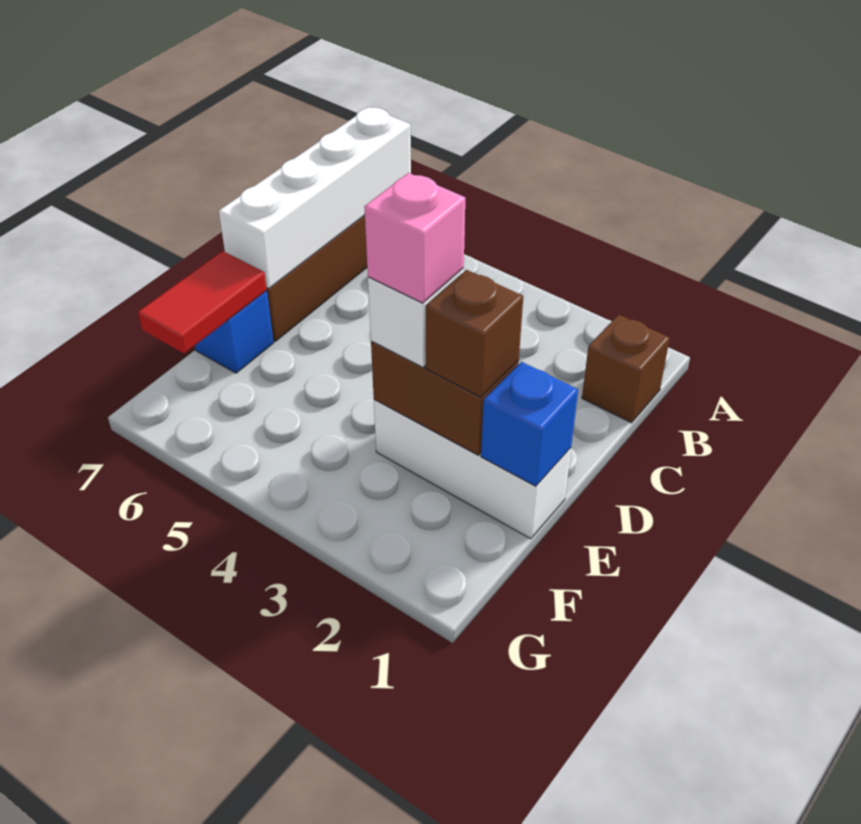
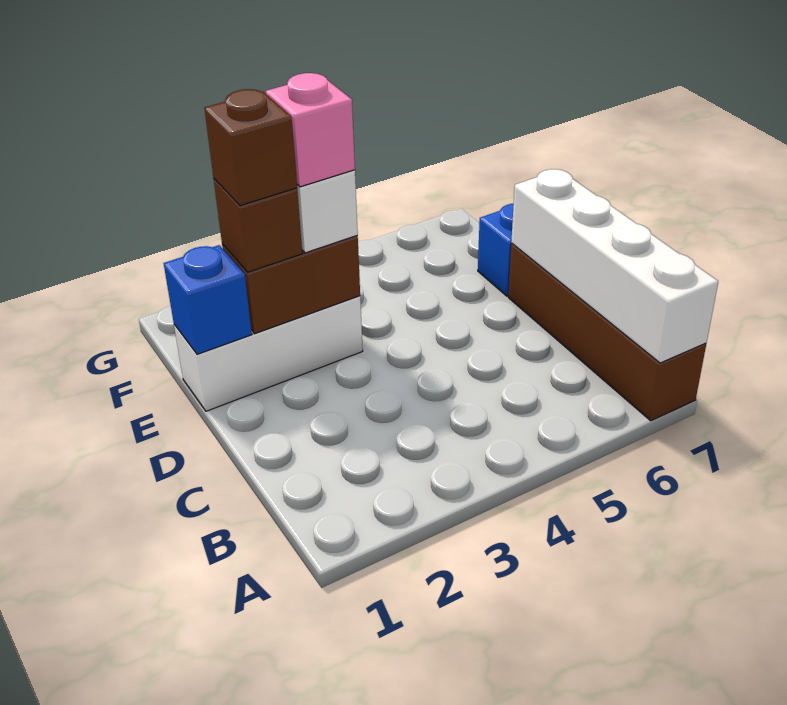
brown brick B1 level 1 -> brown brick E2 level 4
red tile E7:F7 level 2 -> none

